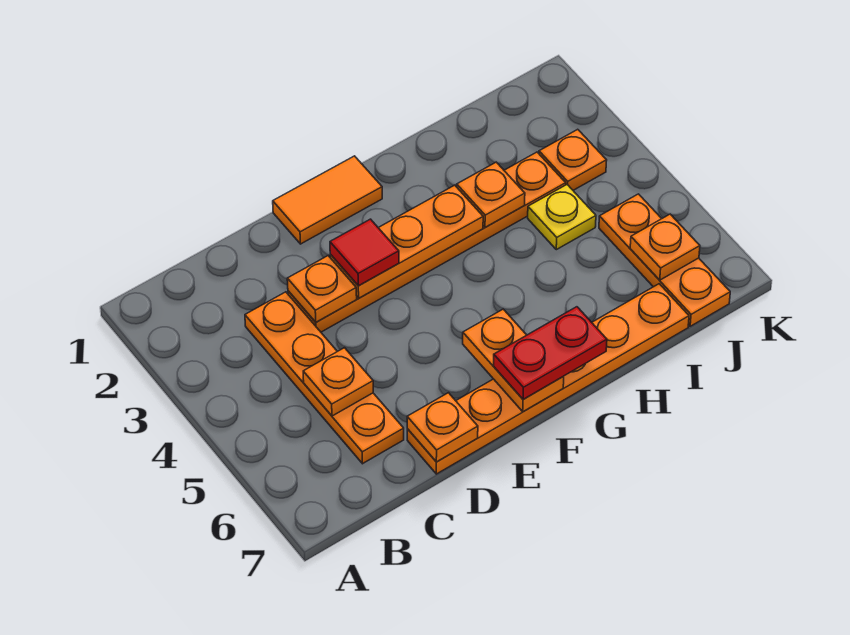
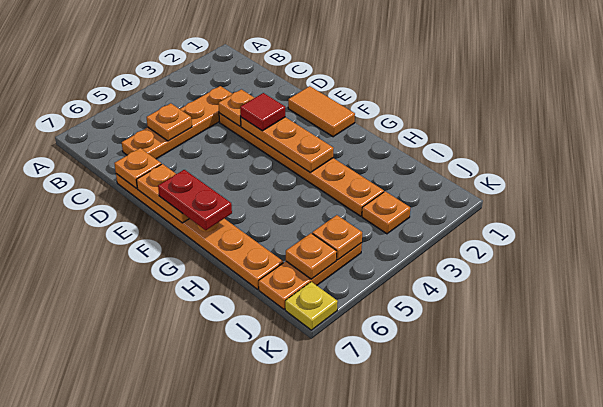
orange plate F6:F7 level 2 -> orange plate E7:F7 level 2
orange plate H3 level 2 -> orange plate J5 level 2
yellow plate I4 level 1 -> yellow plate K7 level 1

